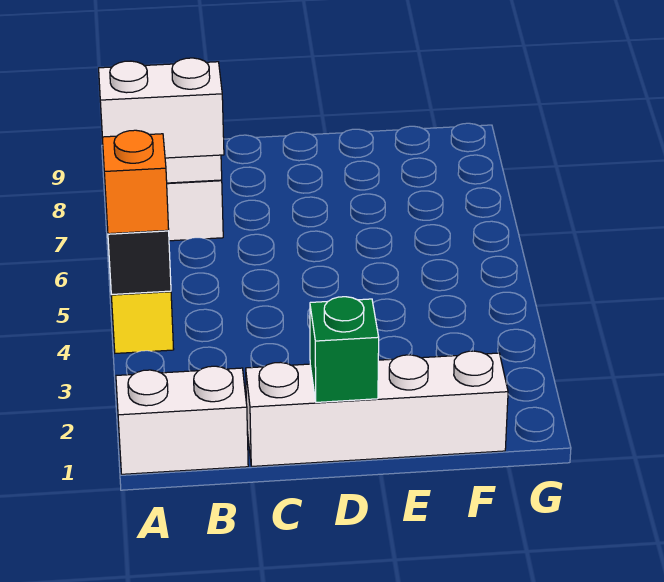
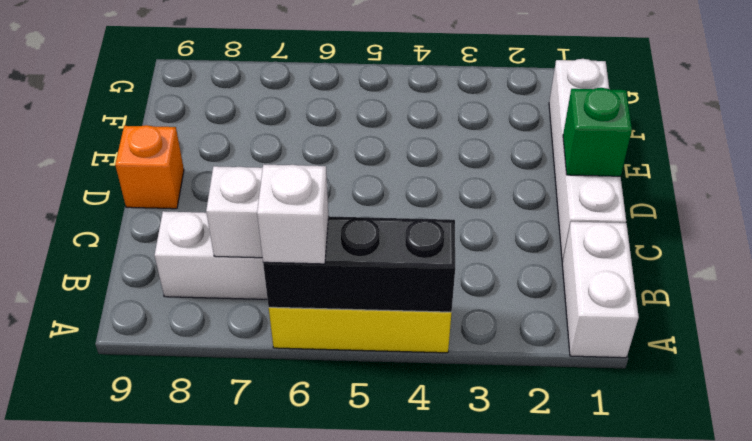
orange brick A4 level 3 -> orange brick D9 level 1
white brick A6:B6 level 3 -> white brick A6 level 3

